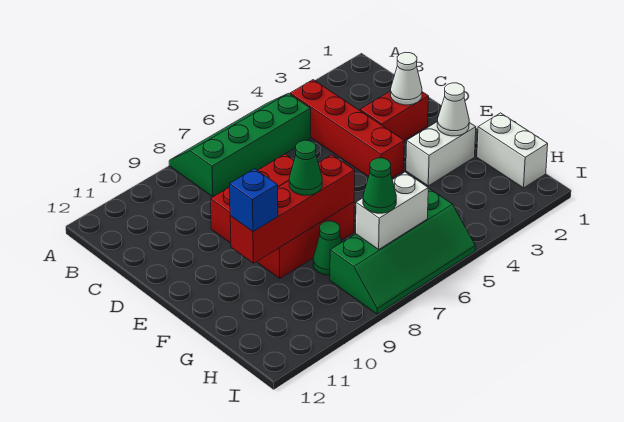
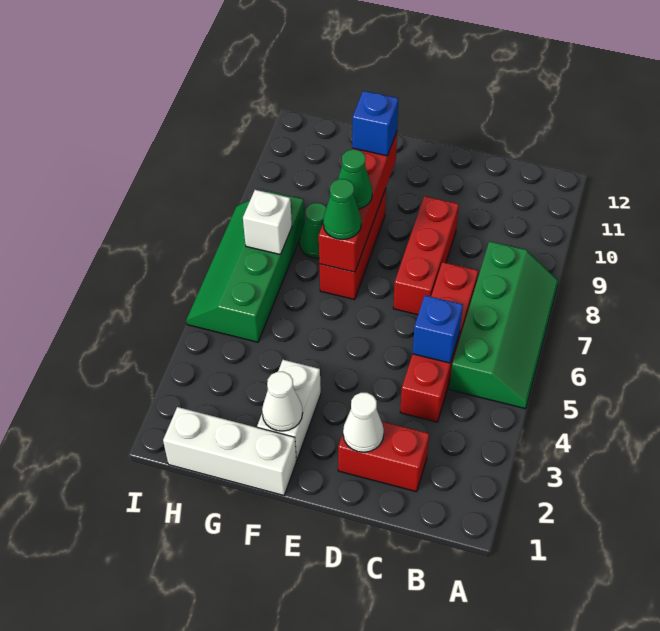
red brick B4:E4 level 1 -> red brick C4:C7 level 1
none -> blue brick C5 level 2
red brick D2:D3 level 1 -> red brick C2:D2 level 1
white brick G1:H1 level 1 -> white brick F1:H1 level 1
white brick H6:H7 level 2 -> white brick H7 level 2
green cone H7 level 3 -> green cone F7 level 3

